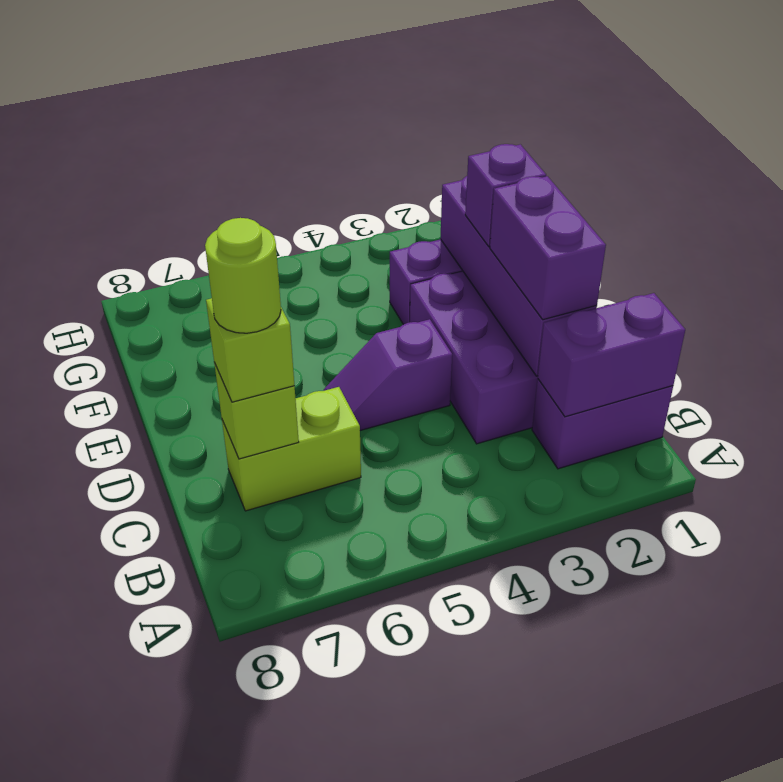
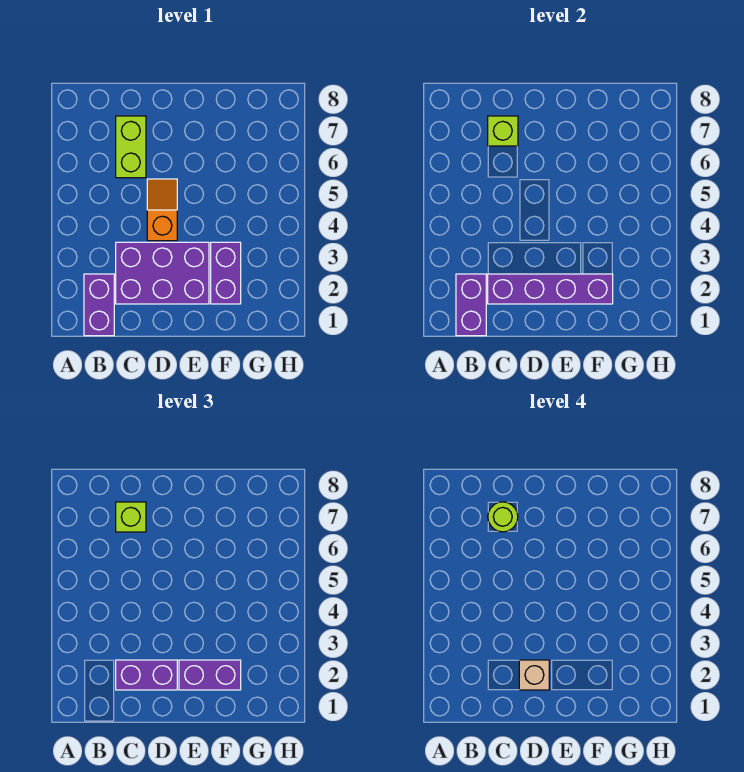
none -> tan brick D2 level 4
purple slope D4:D5 level 1 top 4 -> orange slope D4:D5 level 1 top 4
purple brick E2 level 3 -> purple brick E2:F2 level 3

